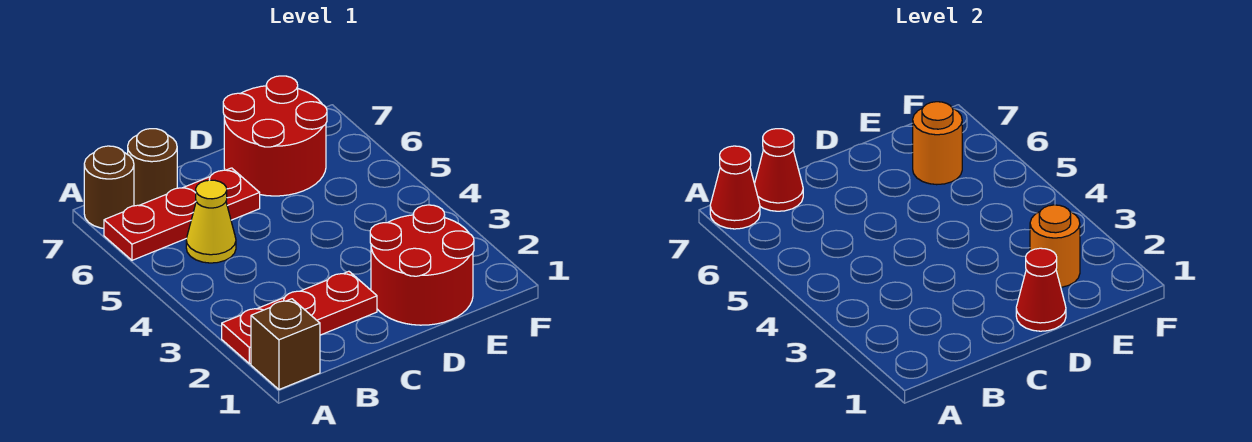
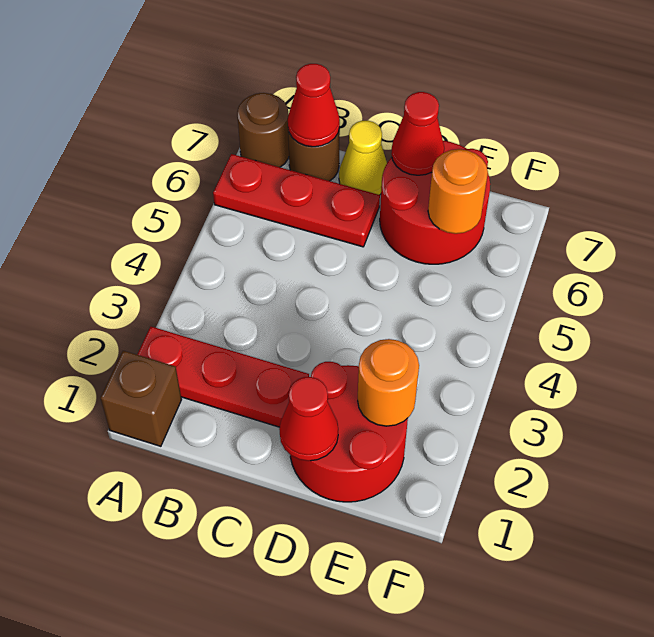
red cone A7 level 2 -> red cone D7 level 2
yellow cone B5 level 1 -> yellow cone C7 level 1

